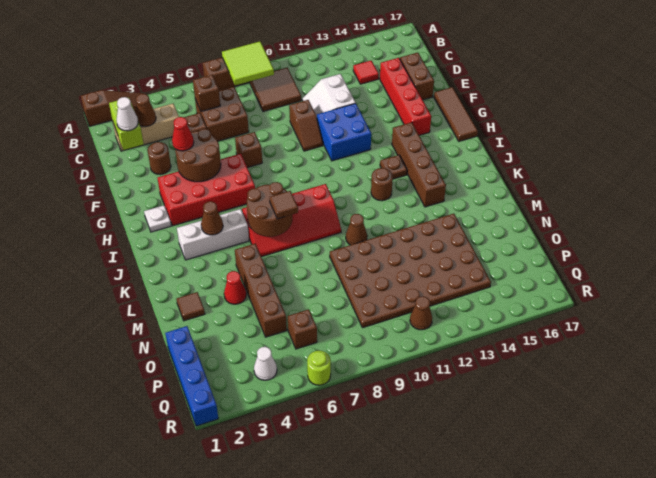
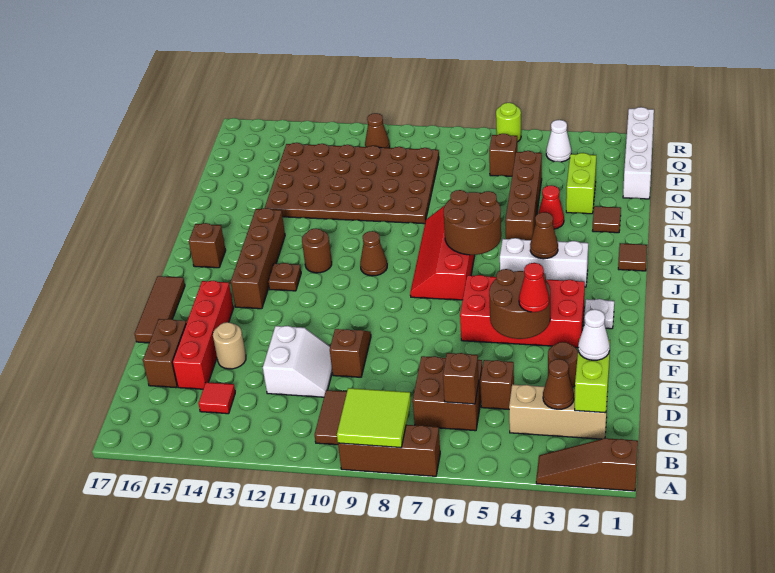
none -> tan round brick E14 level 1
brown brick F7 level 1 -> brown brick J16 level 1
blue brick F11:G12 level 1 -> none
red slope J6:K9 level 1 top J -> red slope I7:L8 level 1 top 7
brown tile K7 level 3 -> brown tile K1 level 1
brown cone L10 level 1 -> brown cone J10 level 1
none -> lime brick N3:O3 level 1
blue brick O1:R1 level 1 -> white brick O1:R1 level 1

